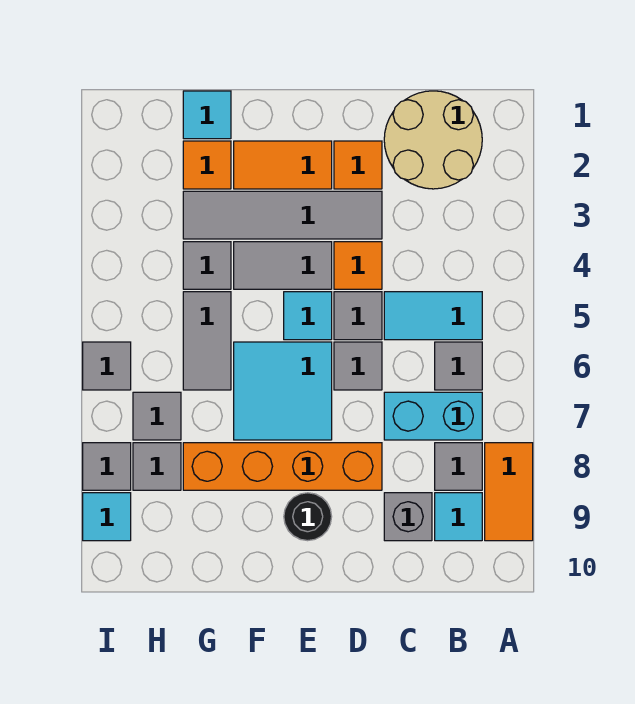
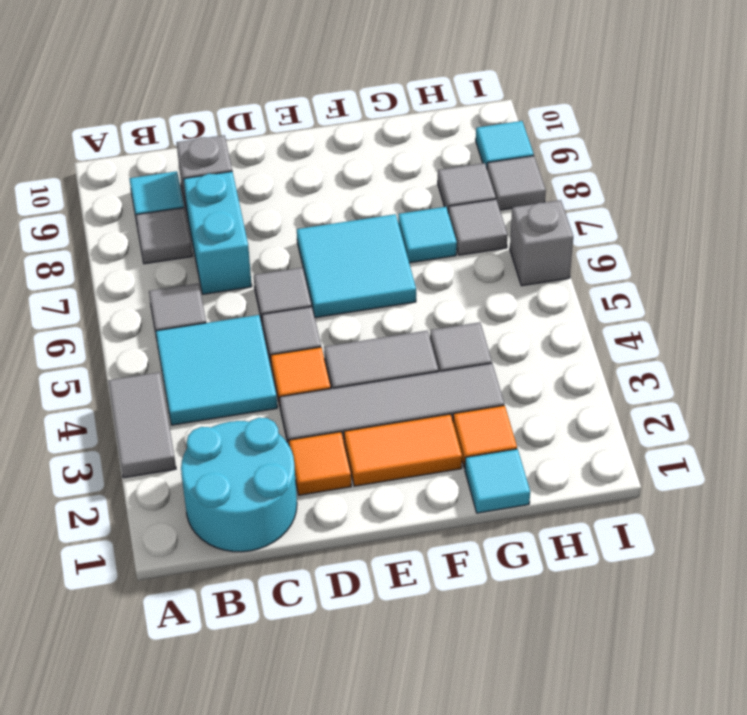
orange tile A8:A9 level 1 -> none
tan round brick B1:C2 level 1 -> cyan round brick B1:C2 level 1
cyan tile B5:C5 level 1 -> cyan tile B4:C5 level 1
cyan brick B7:C7 level 1 -> cyan brick C7:C8 level 1
orange brick D8:G8 level 1 -> none
cyan tile E5 level 1 -> cyan tile G7 level 1
black round brick E9 level 1 -> none
grey tile G5:G6 level 1 -> grey tile A3:A4 level 1
grey tile I6 level 1 -> grey brick I6 level 1

